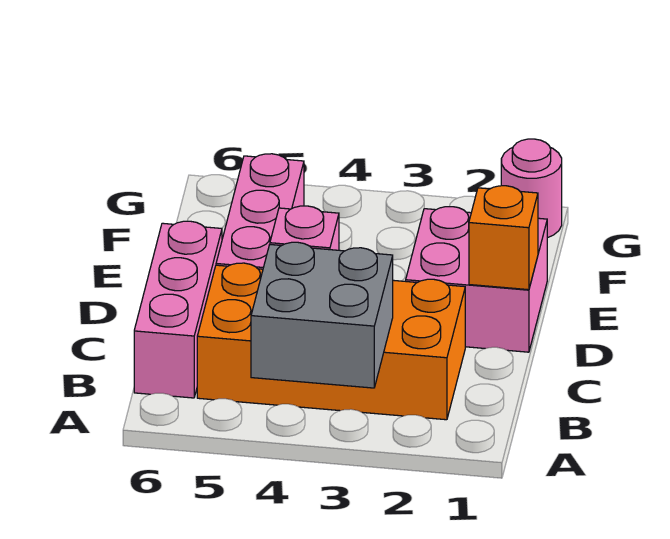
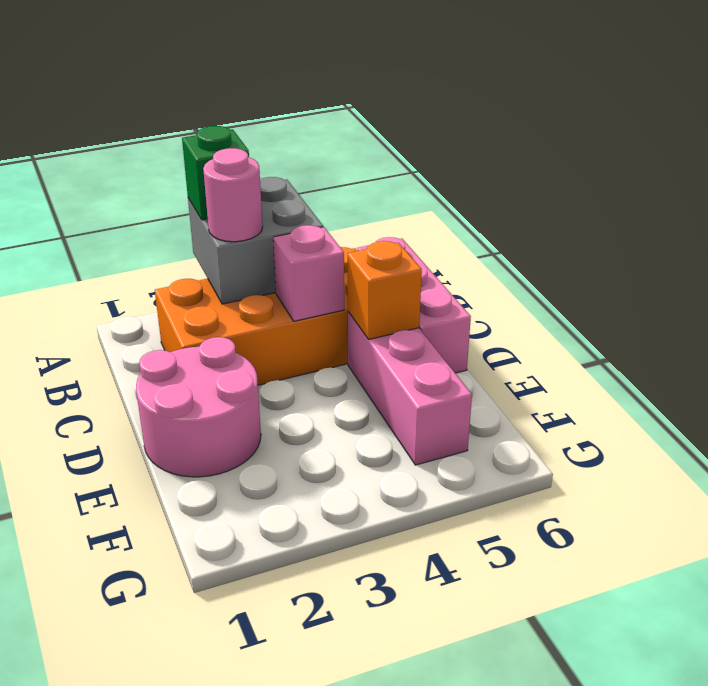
none -> green brick A3 level 3
pink brick D1:E2 level 1 -> pink round brick D1:E2 level 1
orange brick D1 level 2 -> orange brick D5 level 2
pink round brick G1 level 1 -> pink round brick B3 level 3

